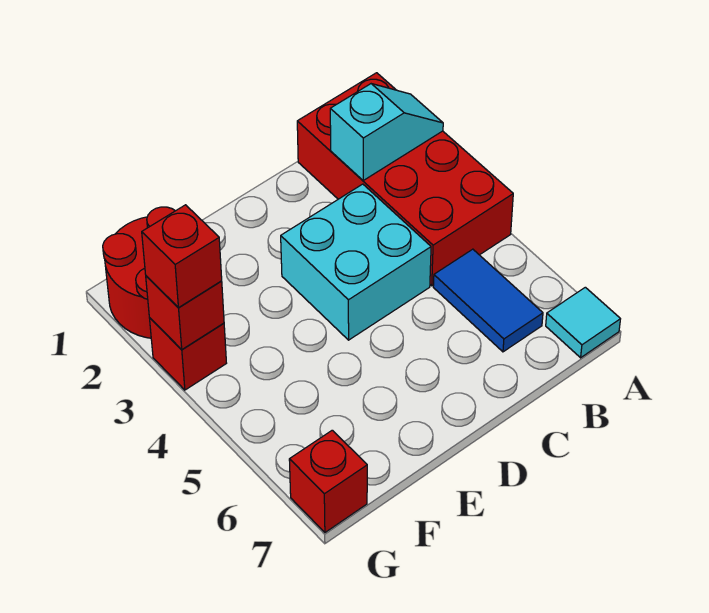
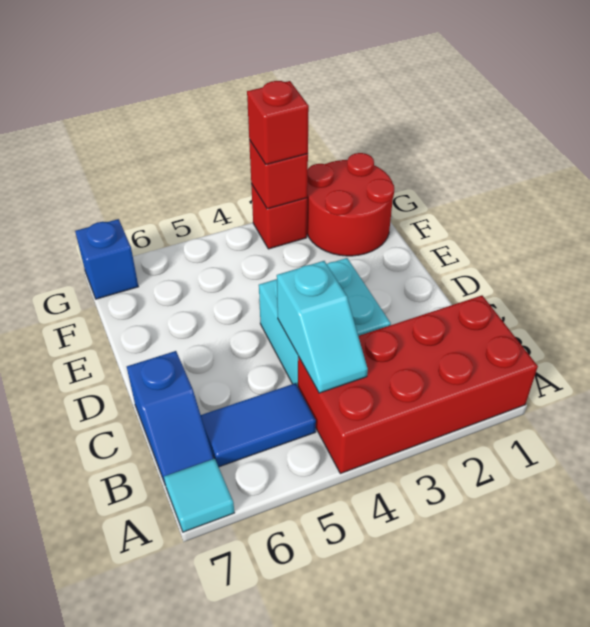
cyan slope A2:B2 level 2 top B -> cyan slope B4:C4 level 2 top C
none -> blue slope B7:C7 level 1 top C
red brick G7 level 1 -> blue brick G7 level 1

